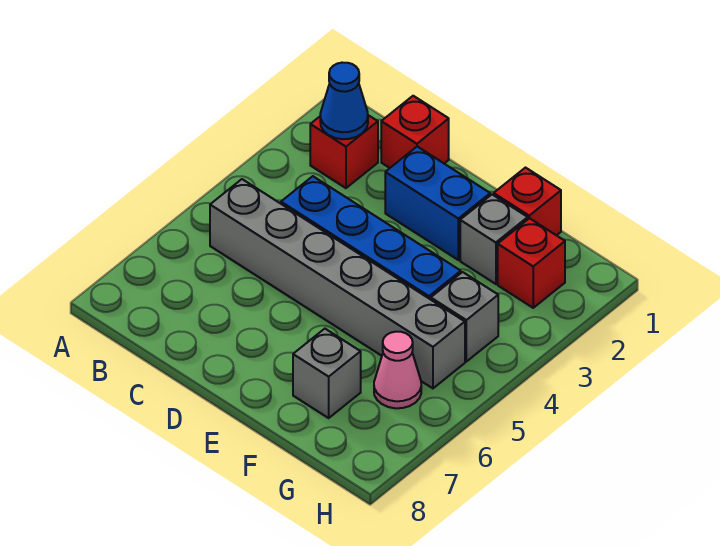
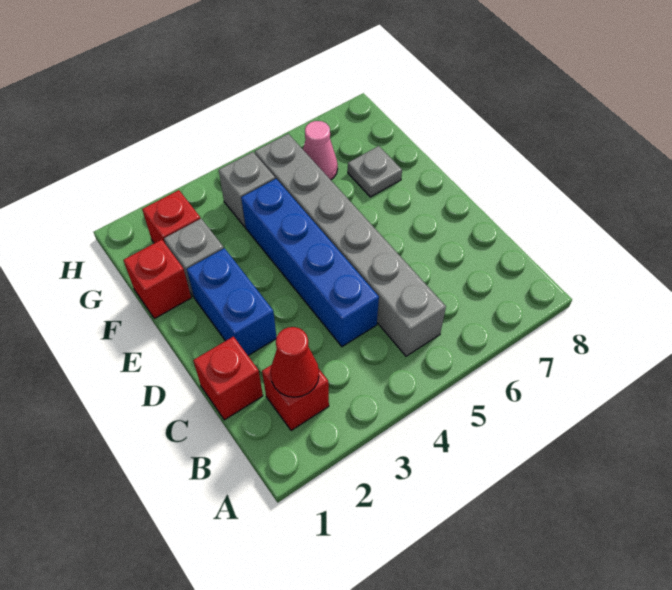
blue cone B2 level 2 -> red cone B2 level 2
grey brick F7 level 1 -> grey plate F7 level 1

